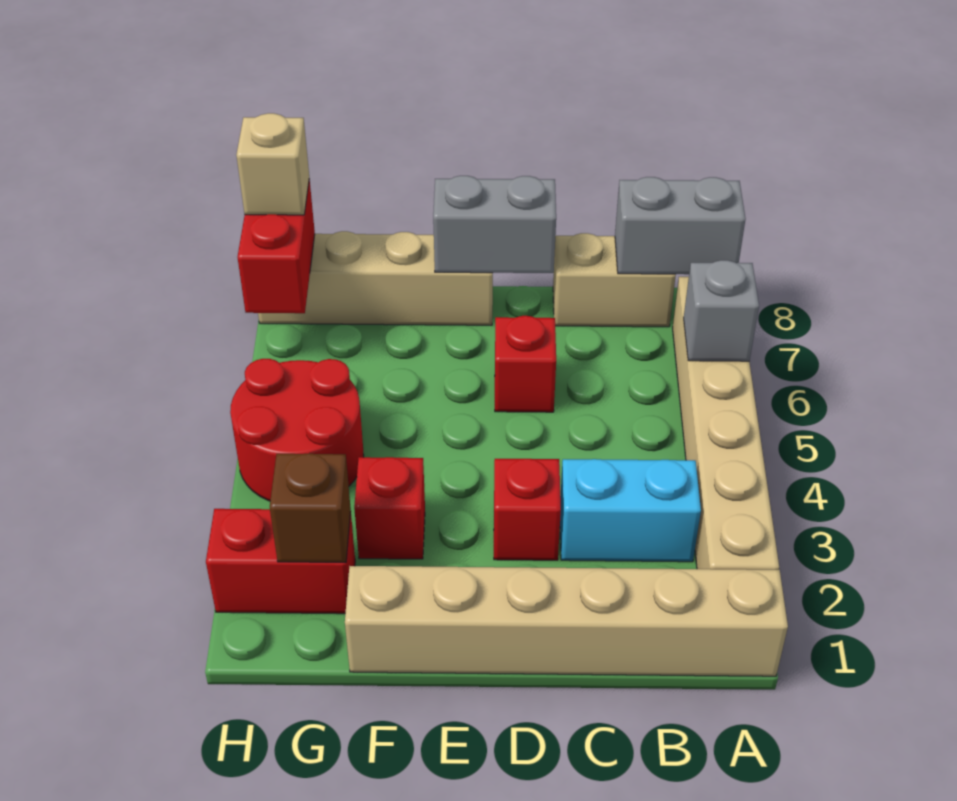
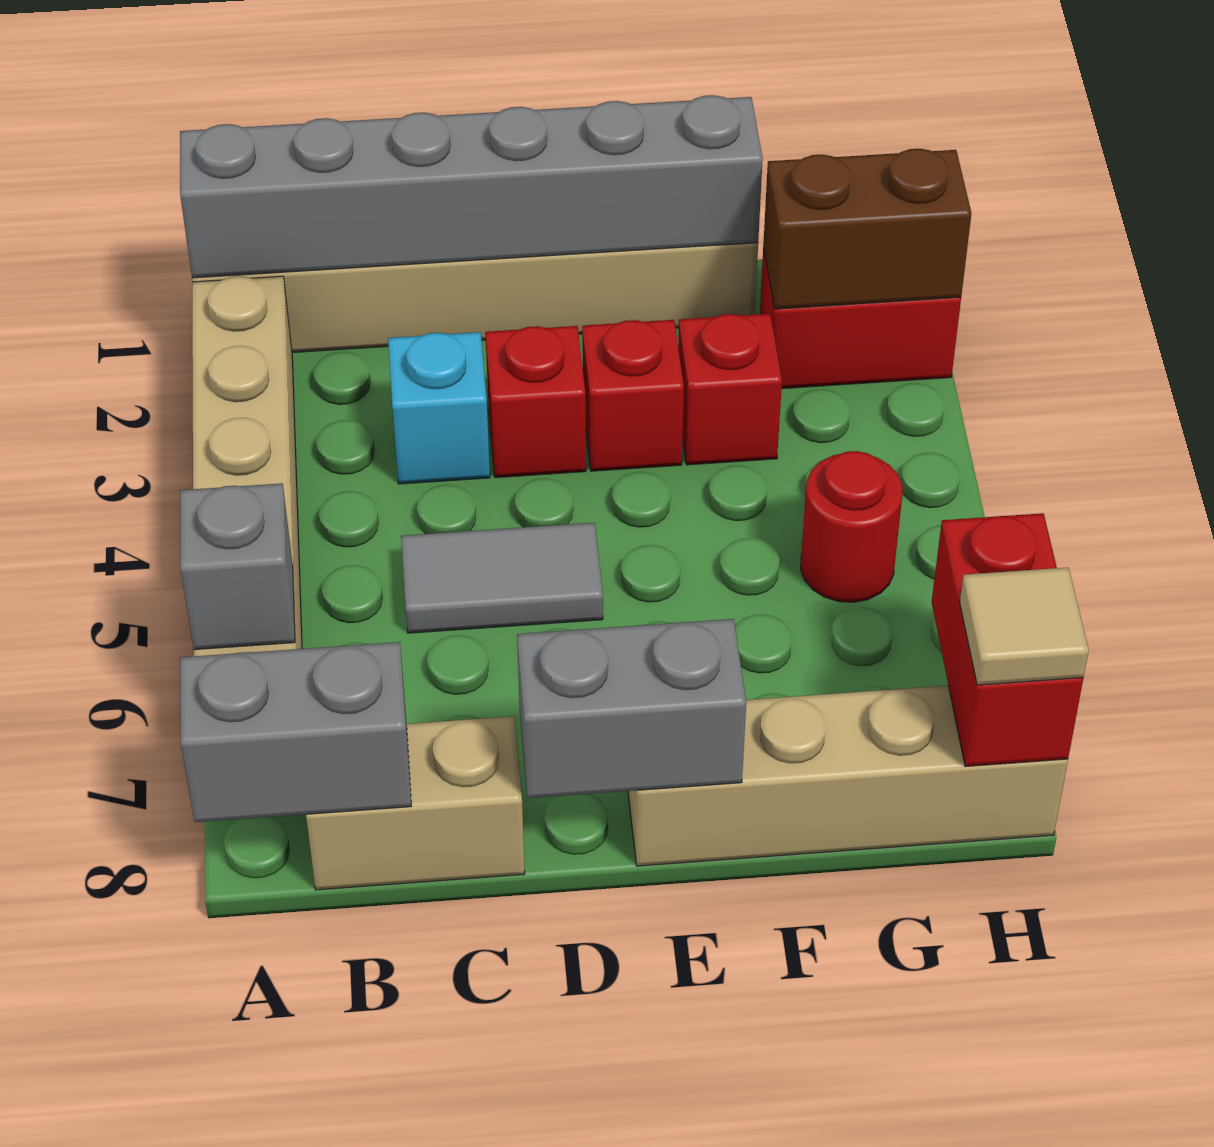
none -> grey brick A1:F1 level 2
cyan brick B3:C3 level 1 -> cyan brick C3 level 1
none -> grey tile C5:D5 level 1
red brick D6 level 1 -> red brick E3 level 1
brown brick G2 level 2 -> brown brick G2:H2 level 2
red round brick G4:H5 level 1 -> red round brick G5 level 1
tan brick H8 level 3 -> tan tile H8 level 3

